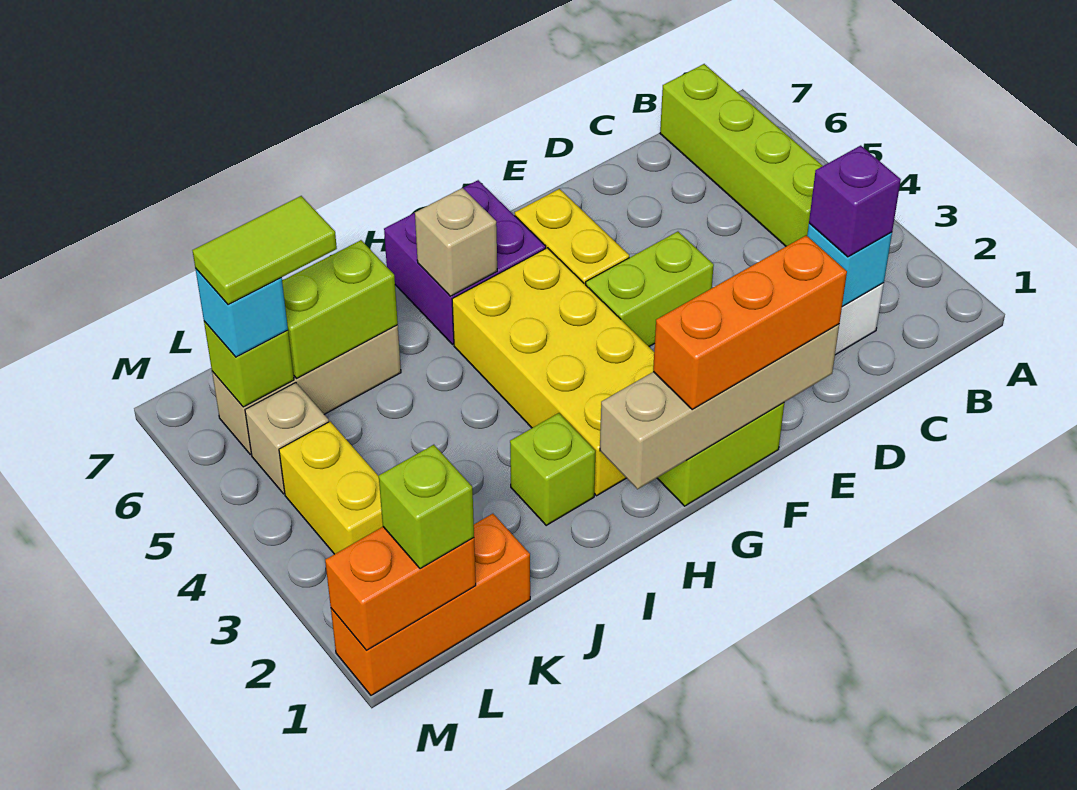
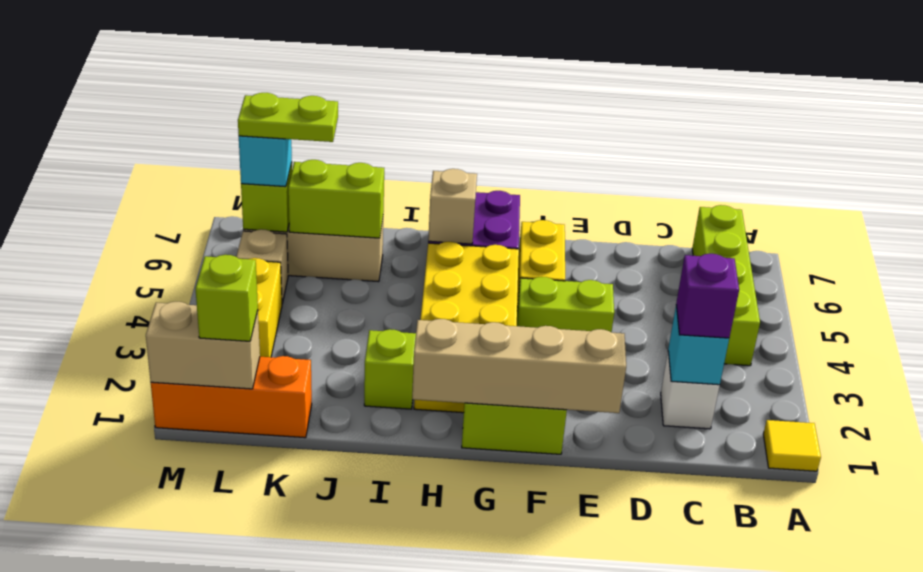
none -> yellow tile A1 level 1
orange brick E1:G1 level 3 -> none
lime tile K6:L6 level 4 -> lime plate K6:L6 level 4
orange brick L1:M1 level 2 -> tan brick L1:M1 level 2

